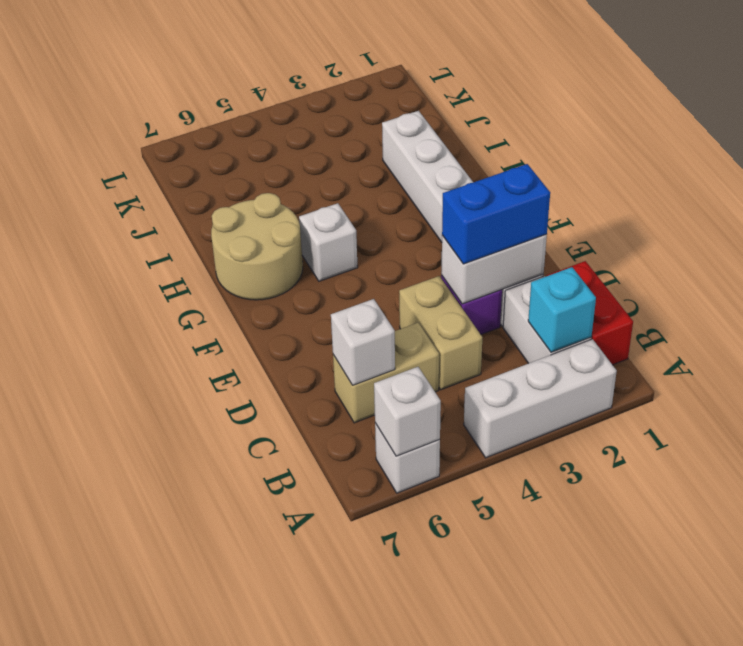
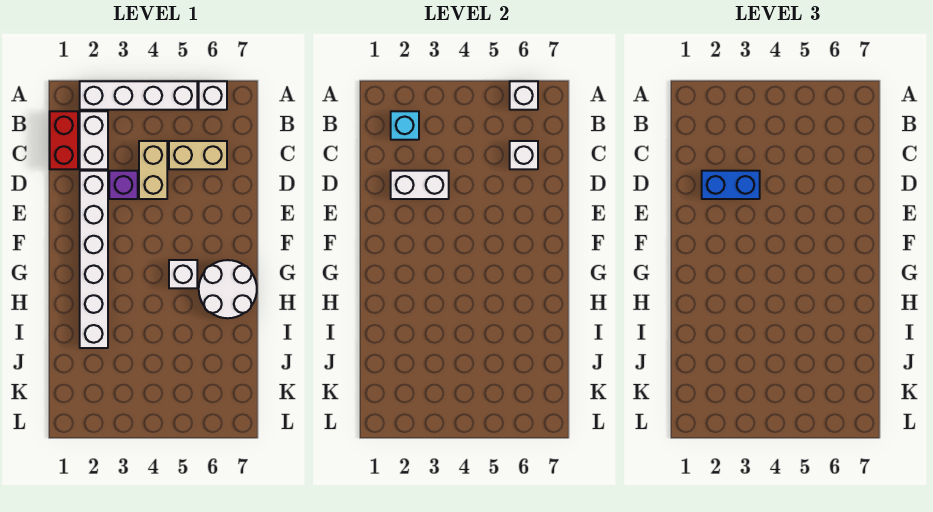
white brick A2:A4 level 1 -> white brick A2:A5 level 1
tan round brick G6:H7 level 1 -> white round brick G6:H7 level 1

